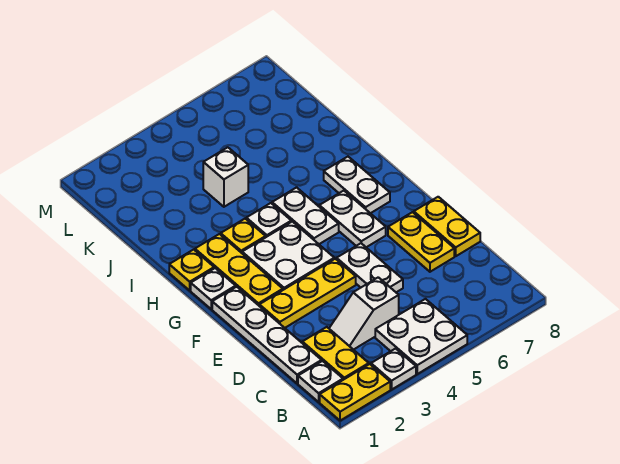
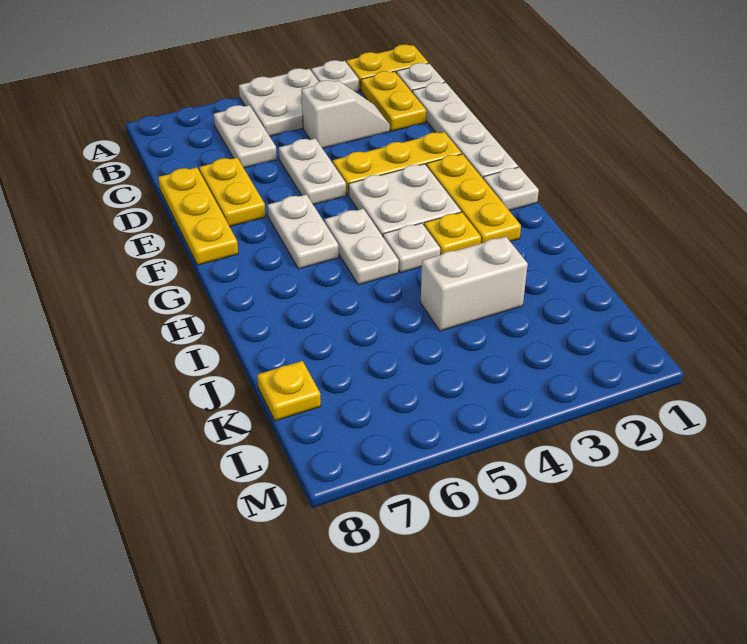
yellow plate D8:E8 level 1 -> yellow plate D8:F8 level 1
white plate G7:H7 level 1 -> white plate B6:C6 level 1
yellow plate H1 level 1 -> yellow plate K8 level 1
white brick J4 level 1 -> white brick J3:J4 level 1

